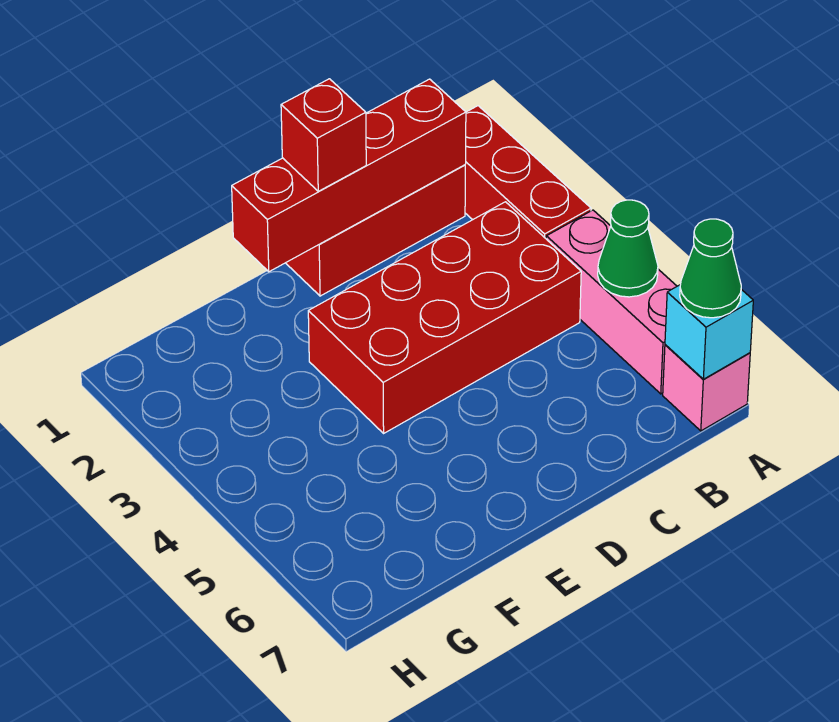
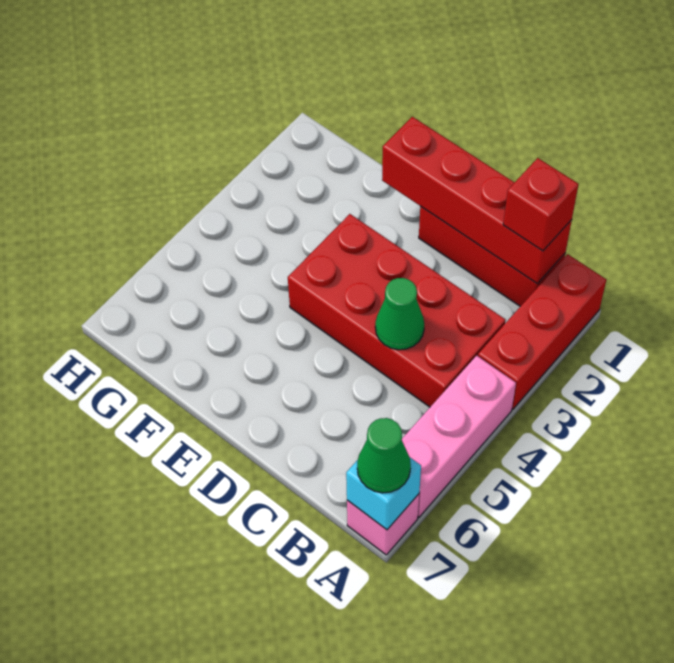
green cone A5 level 2 -> green cone C4 level 2
red brick D1 level 3 -> red brick B1 level 3

